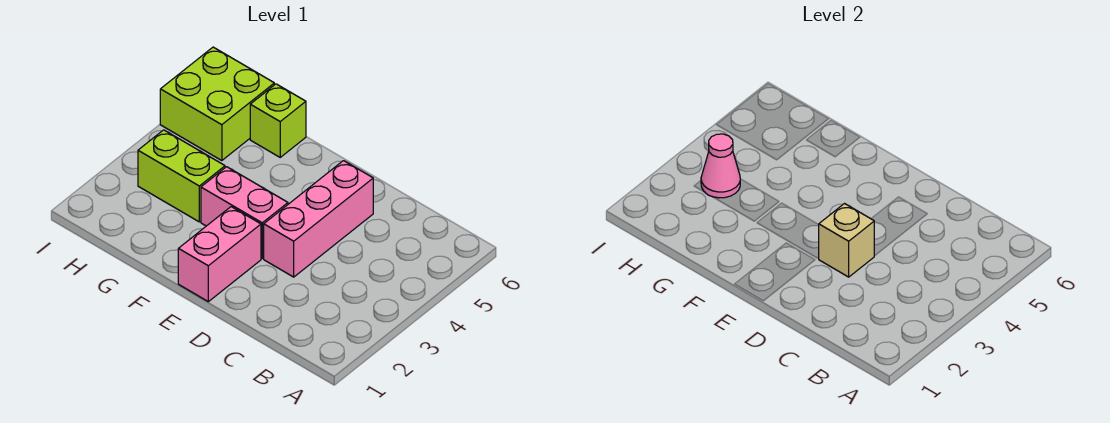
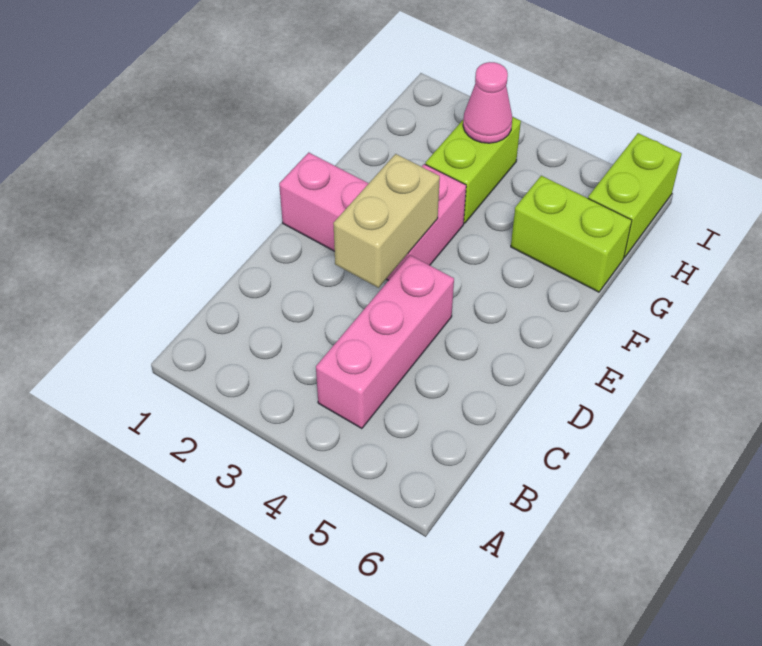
pink brick D3:D5 level 1 -> pink brick B4:D4 level 1
tan brick D3 level 2 -> tan brick D3:E3 level 2
lime brick G6 level 1 -> lime brick G5:G6 level 1
lime brick H5:I6 level 1 -> lime brick H6:I6 level 1

